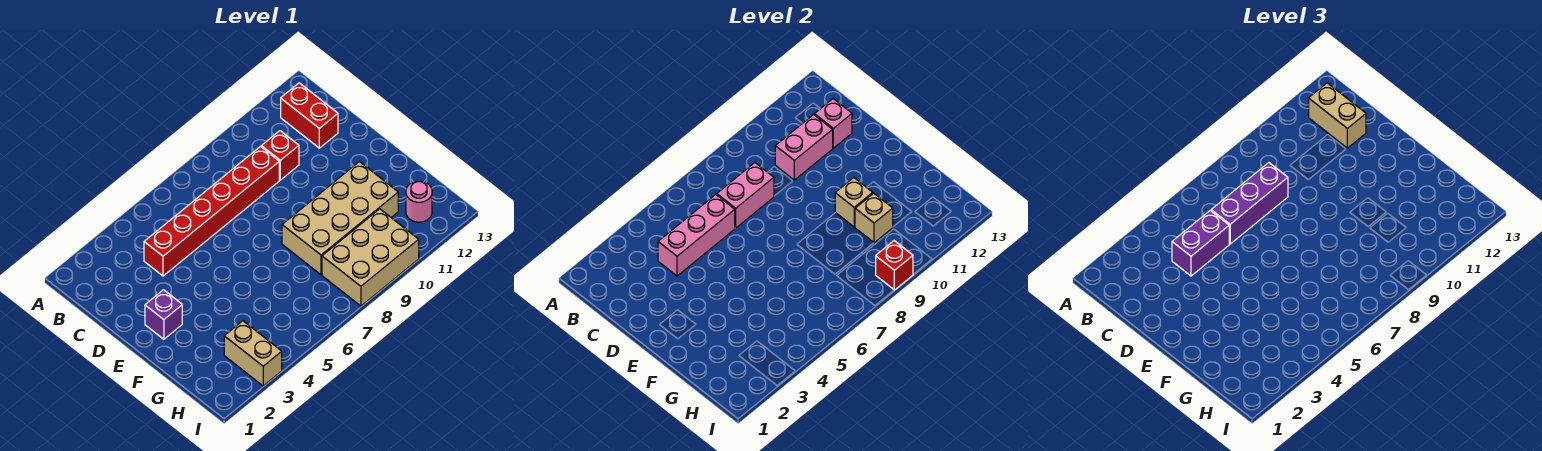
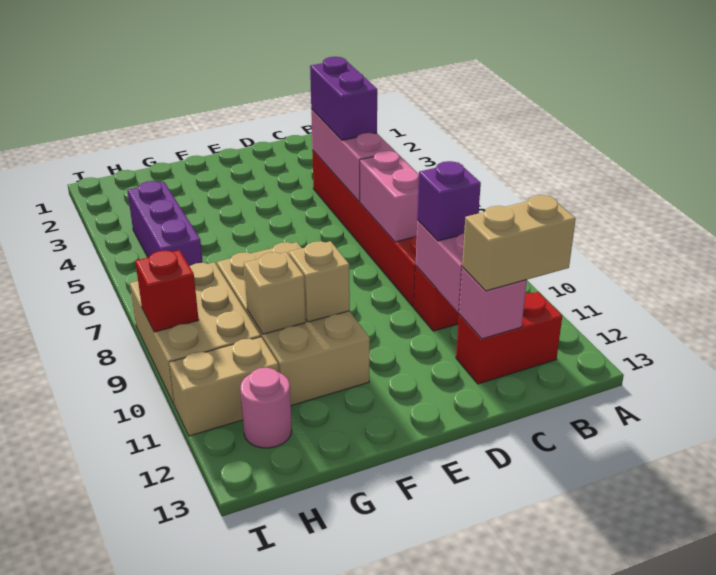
purple brick C6:C8 level 3 -> purple brick H4:H6 level 1
purple brick E2 level 1 -> purple brick C10 level 3
tan brick H3:I3 level 1 -> tan brick H11:I11 level 1

